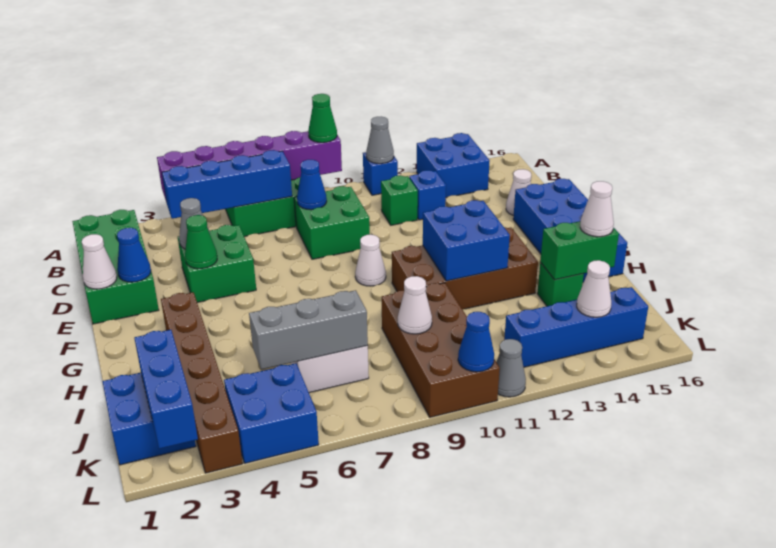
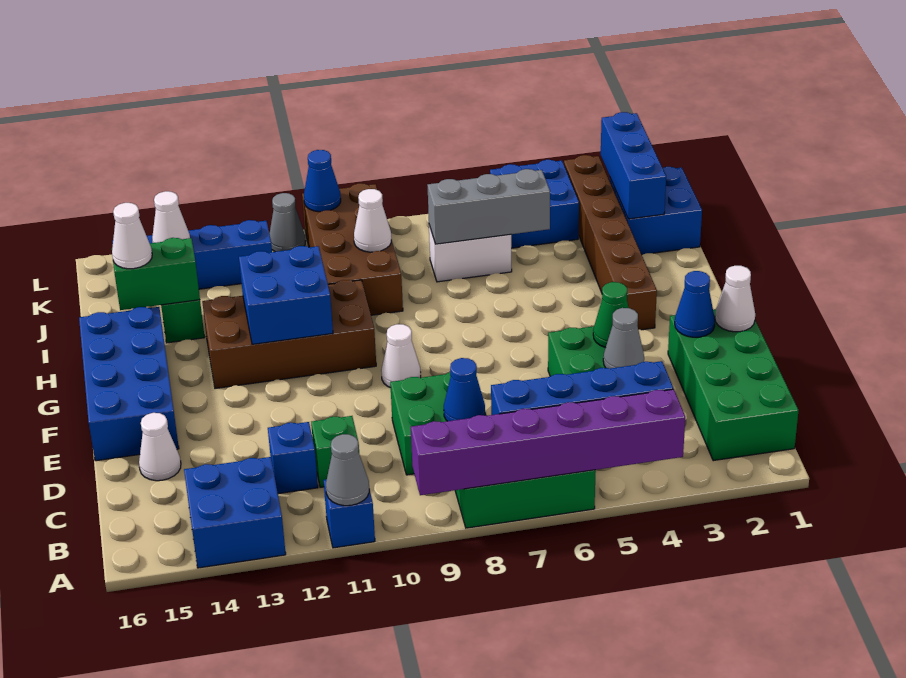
green cone A9 level 3 -> none

